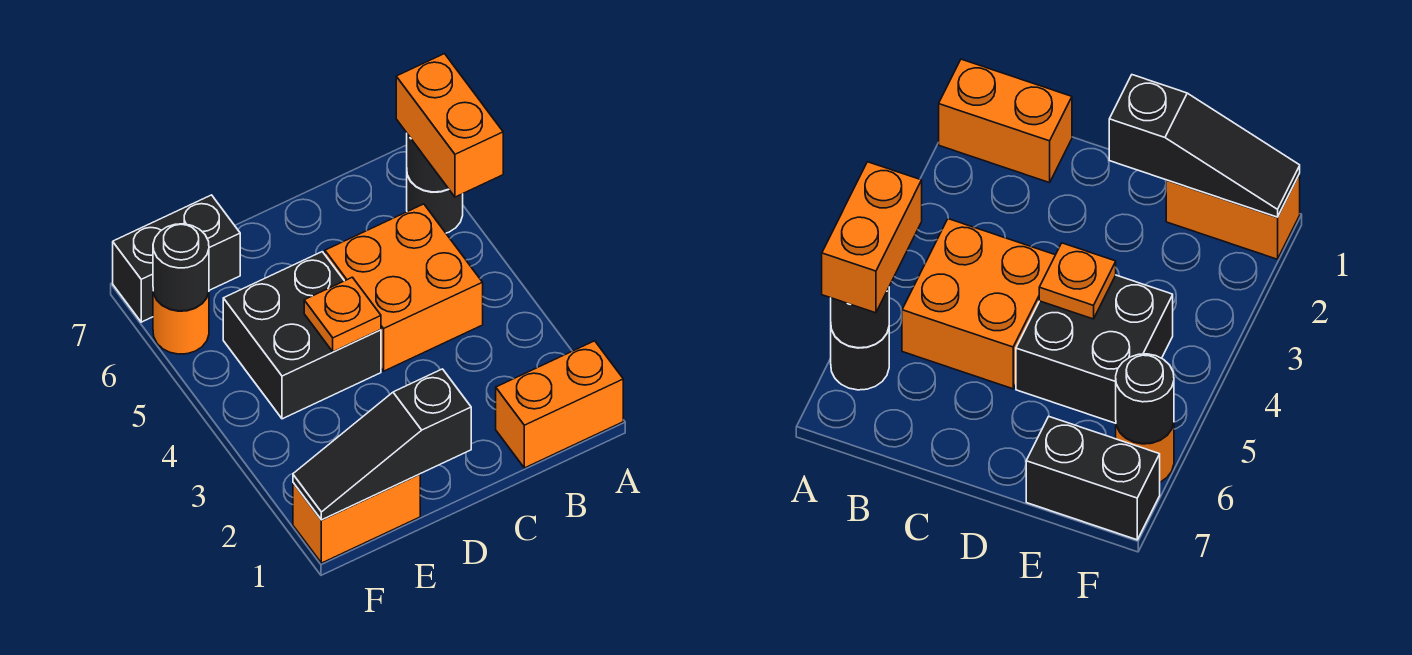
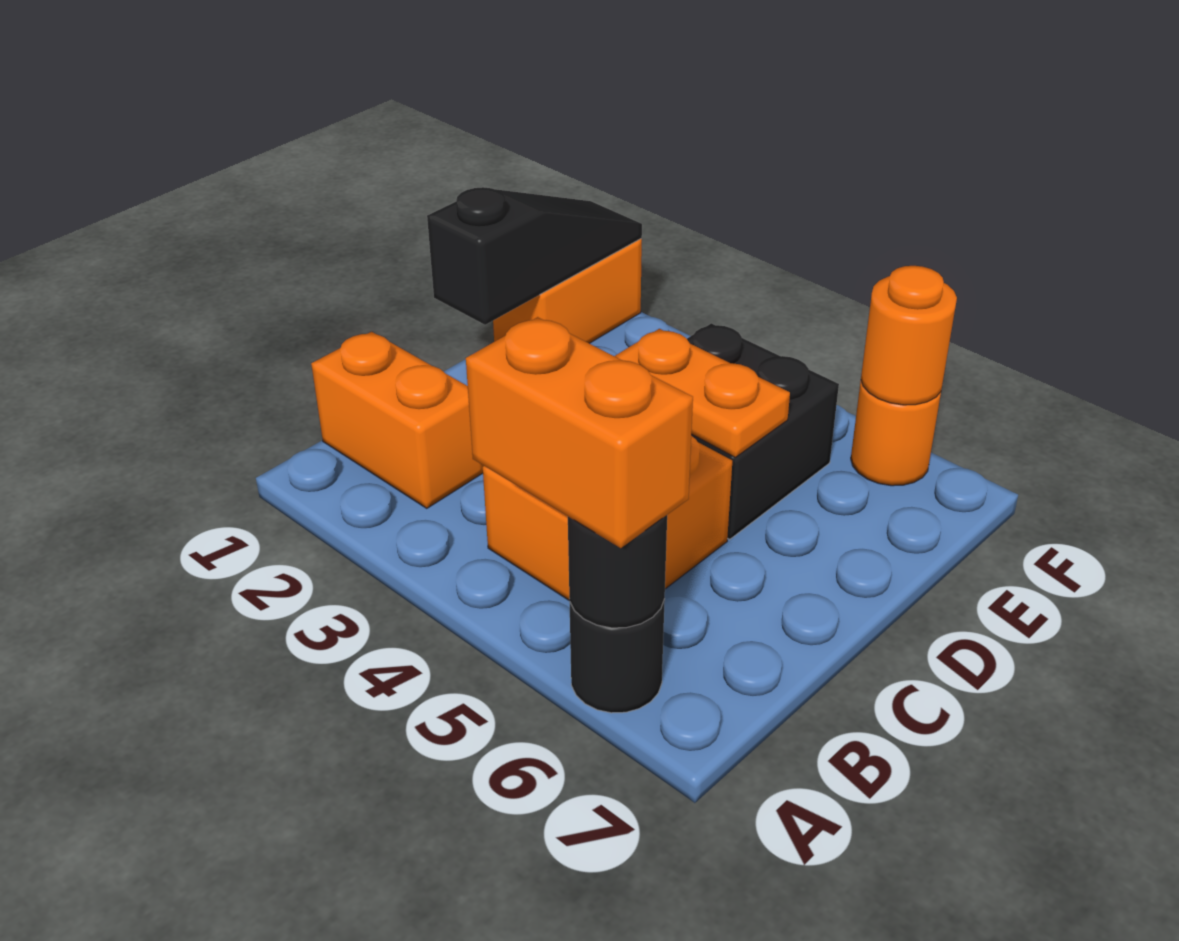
orange brick A1:B1 level 1 -> orange brick B1:B2 level 1
orange plate D4 level 2 -> orange plate D4:D5 level 2
black brick E7:F7 level 1 -> none
black round brick F6 level 2 -> orange round brick F6 level 2

